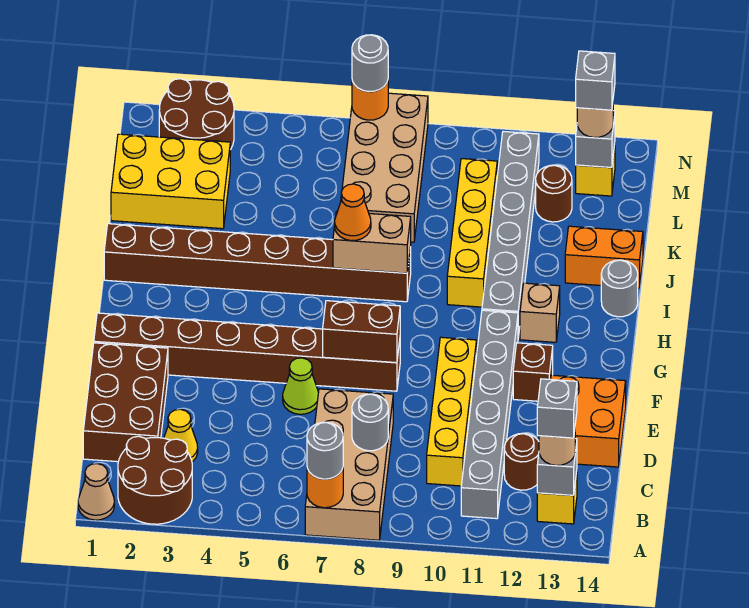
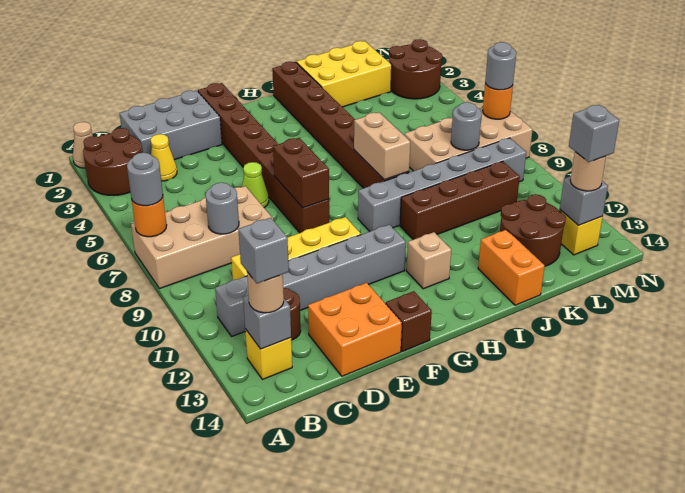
brown brick C1:E2 level 1 -> grey brick C1:E2 level 1
brown brick F12 level 1 -> brown brick F14 level 1
grey brick H11:M11 level 1 -> grey brick H9:M9 level 1
orange cone I7 level 3 -> none
yellow brick I10:L10 level 1 -> brown brick I10:L10 level 1
grey round brick I14 level 1 -> grey round brick L8 level 2
yellow brick K1:L3 level 1 -> yellow brick J1:L2 level 1
brown round brick L12 level 1 -> brown round brick K12:L13 level 1

